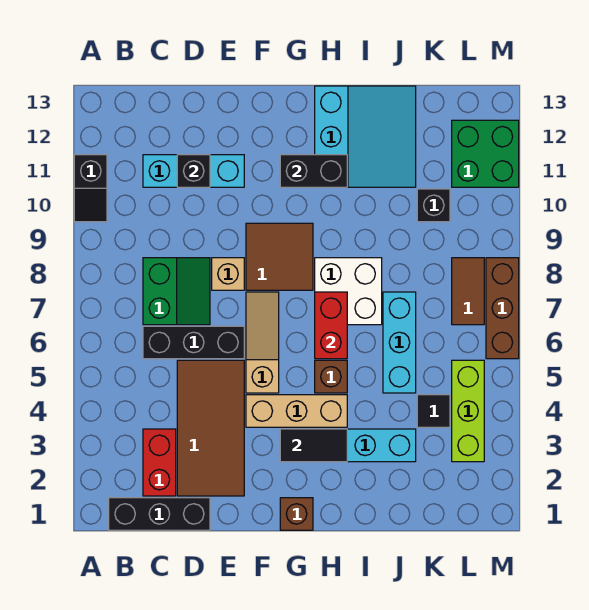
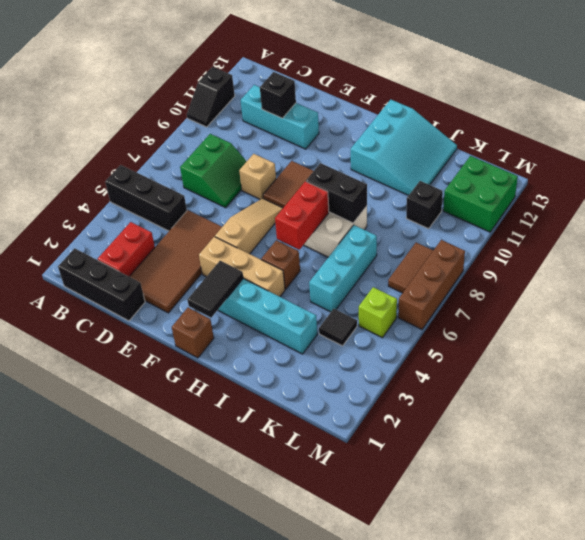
black brick C6:E6 level 1 -> black brick A5:C5 level 1
black tile G3:H3 level 2 -> black tile G2:G3 level 2
black brick G11:H11 level 2 -> black brick H8:I8 level 2
lime brick L3:L5 level 1 -> lime brick L5 level 1

